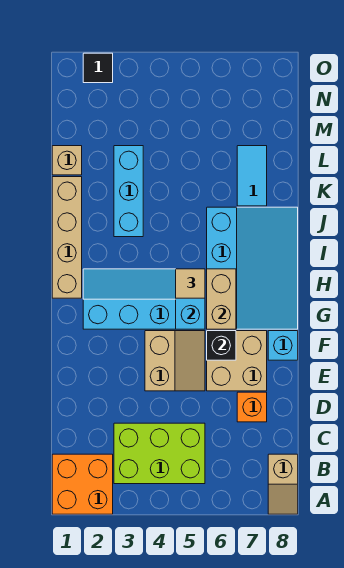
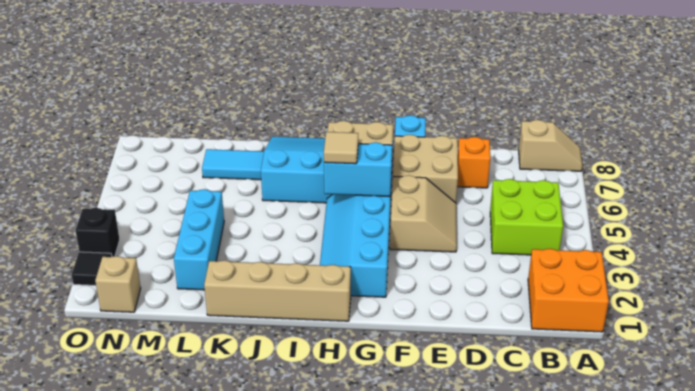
lime brick B3:C5 level 1 -> lime brick B4:C5 level 1
tan slope E4:F5 level 1 top 4 -> tan slope E4:F5 level 1 top F
black brick F6 level 2 -> black brick O3 level 1
cyan brick J3:L3 level 1 -> cyan brick L2:L4 level 1
tan brick L1 level 1 -> tan brick N1 level 1

